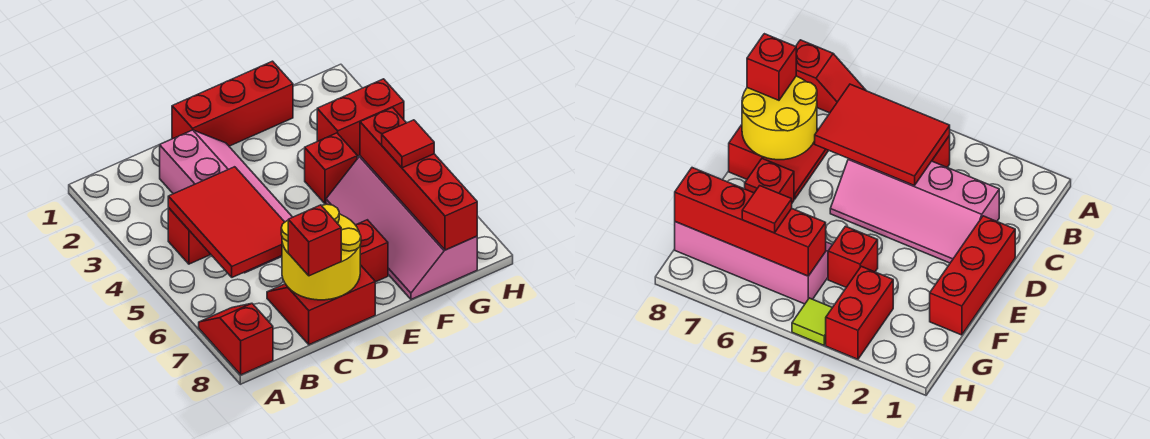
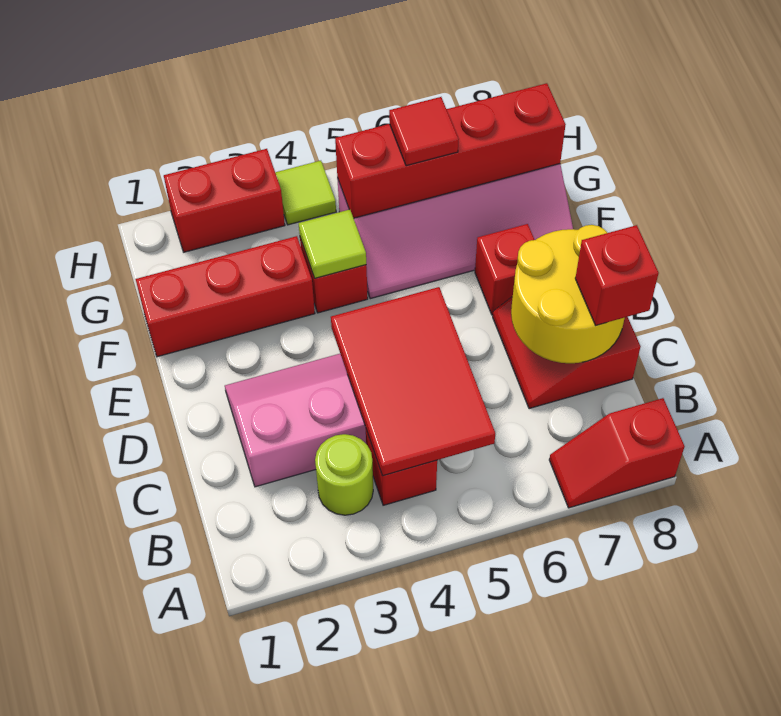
none -> lime round brick B3 level 1
red tile B4:C6 level 2 -> red tile B4:D5 level 2
red brick D1:F1 level 1 -> red brick F1:F3 level 1
none -> lime tile F4 level 2
red brick G3:H3 level 1 -> red brick H2:H3 level 1

